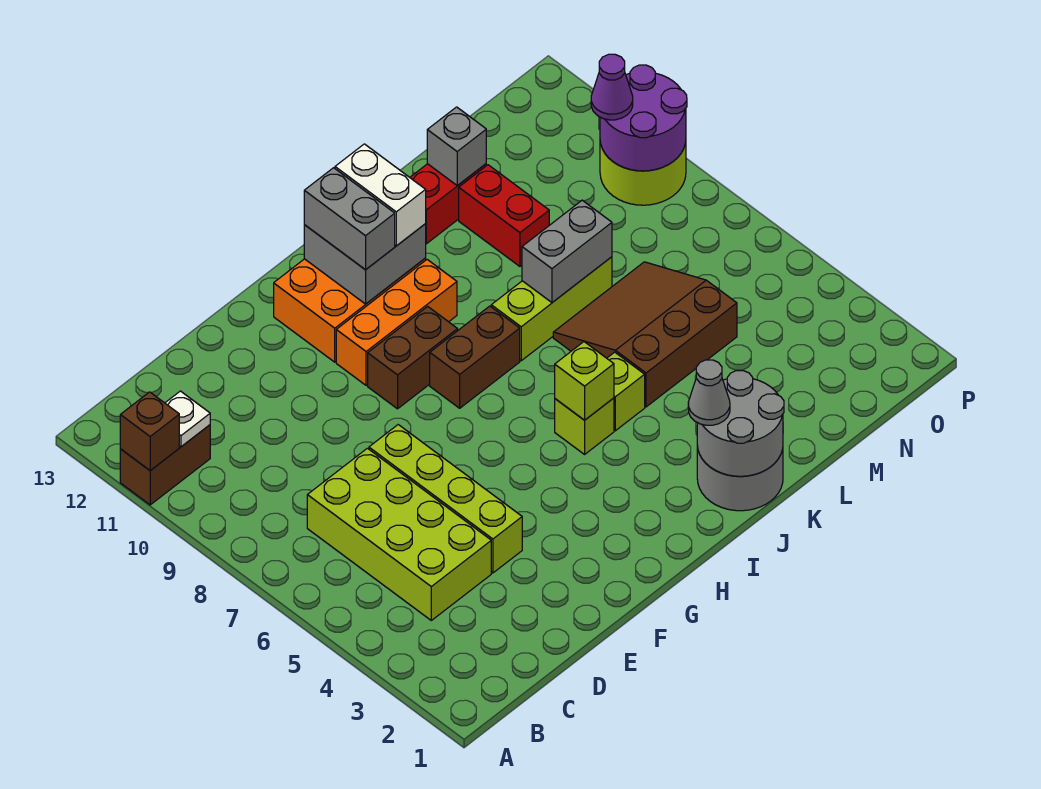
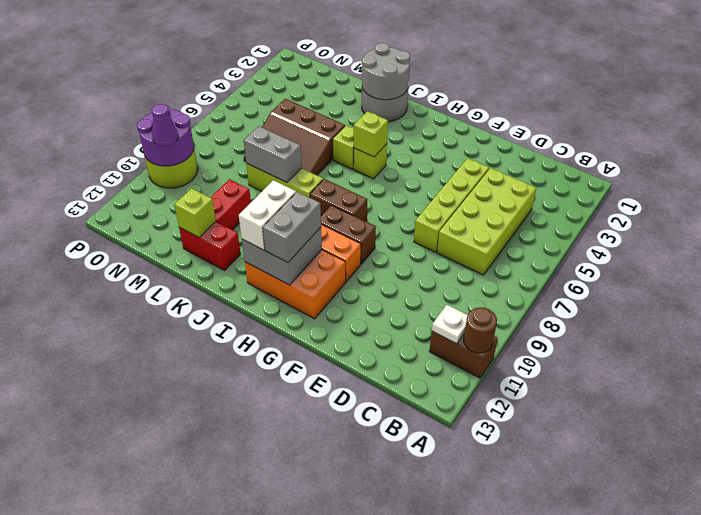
brown brick A11 level 2 -> brown round brick A11 level 2
grey cone J2 level 3 -> none
grey brick L12 level 2 -> lime brick L12 level 2

